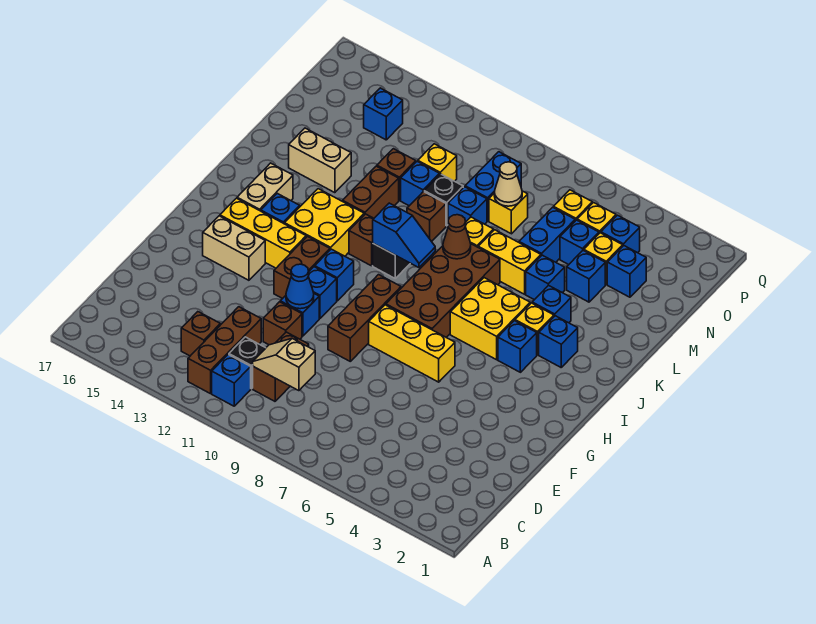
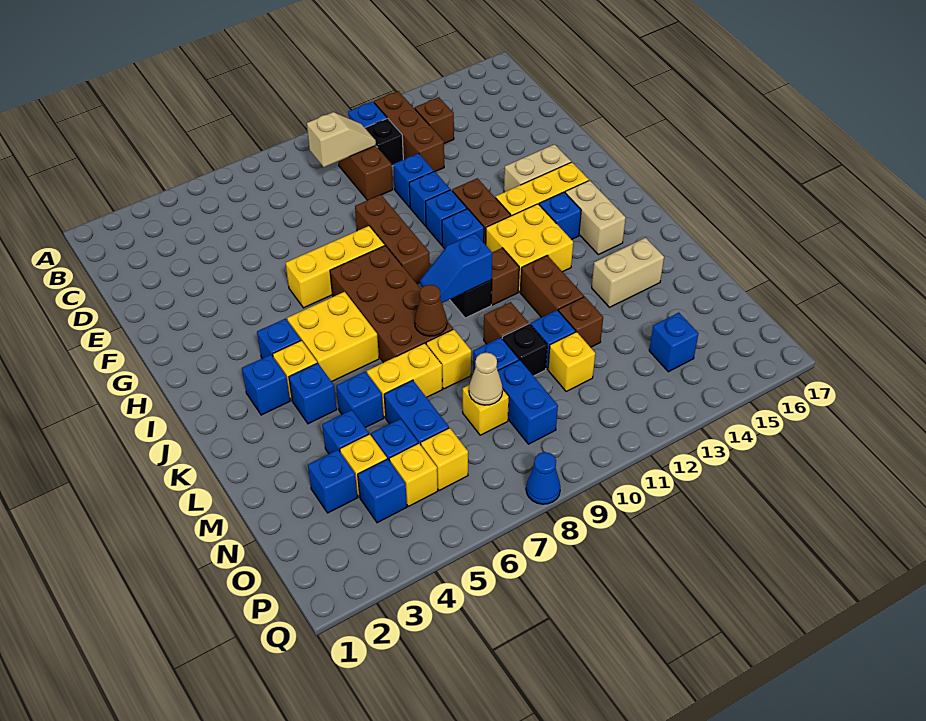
brown brick E11 level 1 -> blue brick E11 level 1
blue cone F11 level 2 -> blue cone Q8 level 1

